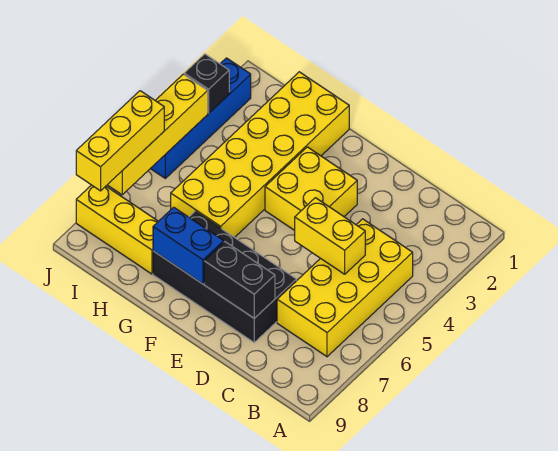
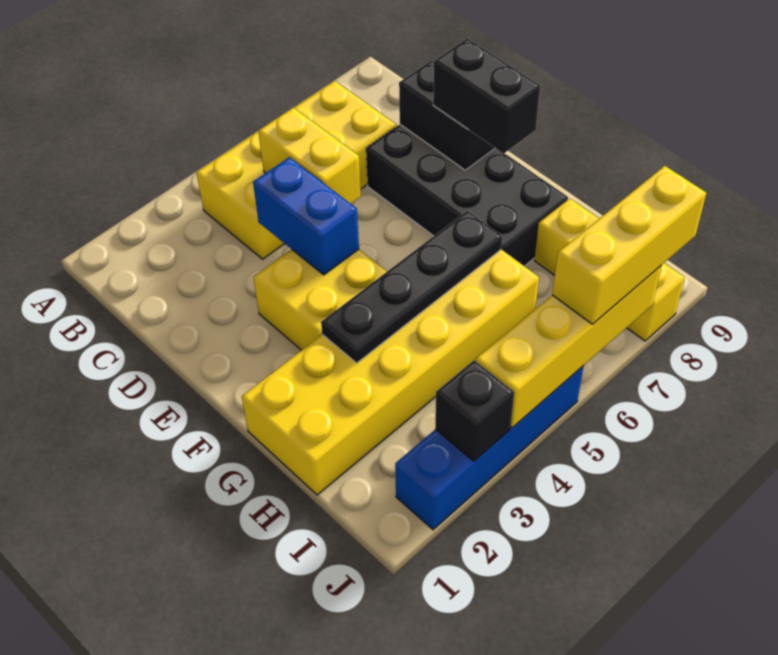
none -> black brick E8:F8 level 3
blue brick F8:G8 level 2 -> blue brick D4:E4 level 2
none -> black plate G3:G6 level 2

